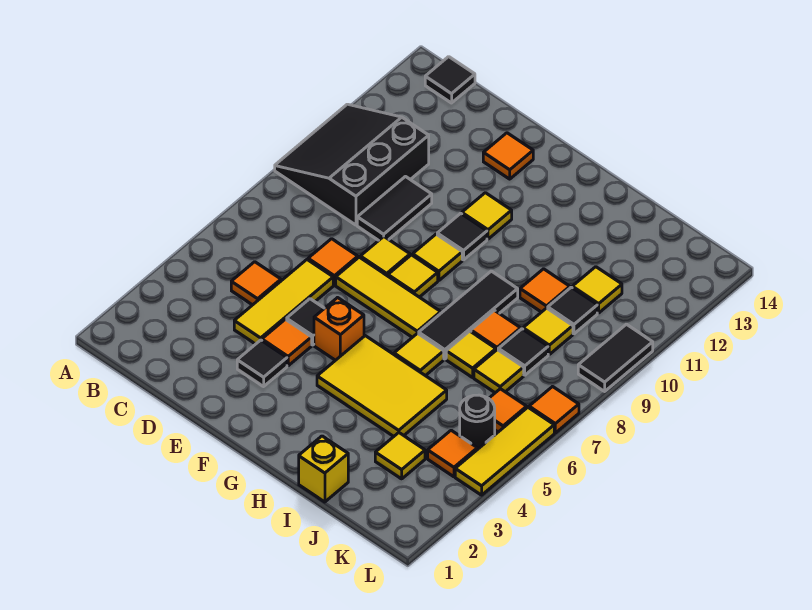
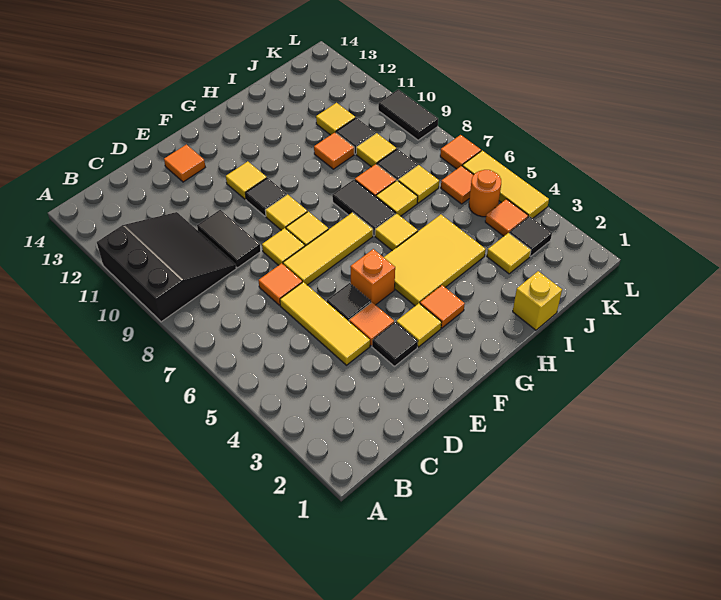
black slope A9:C11 level 1 top C -> black slope A9:C11 level 1 top A
black tile B14 level 1 -> black tile K3 level 1
orange tile C5 level 1 -> orange tile G3 level 1
none -> yellow tile F3 level 1
black tile H7:H9 level 1 -> black tile H7:H8 level 1
black round brick K5 level 1 -> orange round brick K5 level 1

